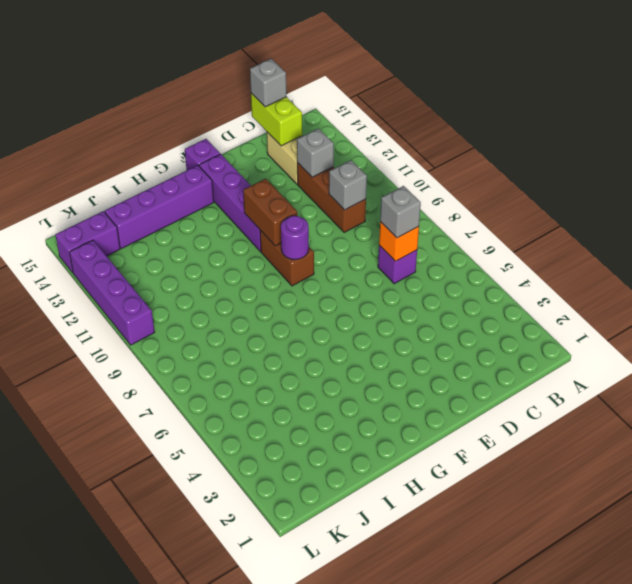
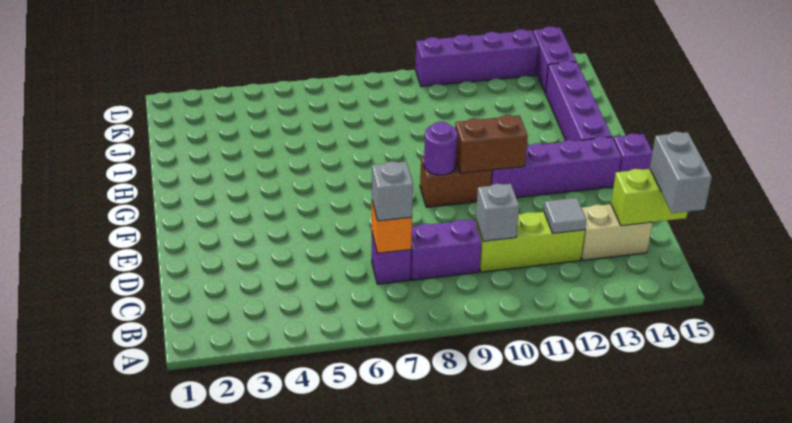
none -> purple brick C8:C9 level 1
brown brick C10:C12 level 1 -> lime brick C10:C12 level 1
grey brick C12 level 2 -> grey tile C12 level 2
grey brick C15 level 3 -> grey brick B15:C15 level 3

